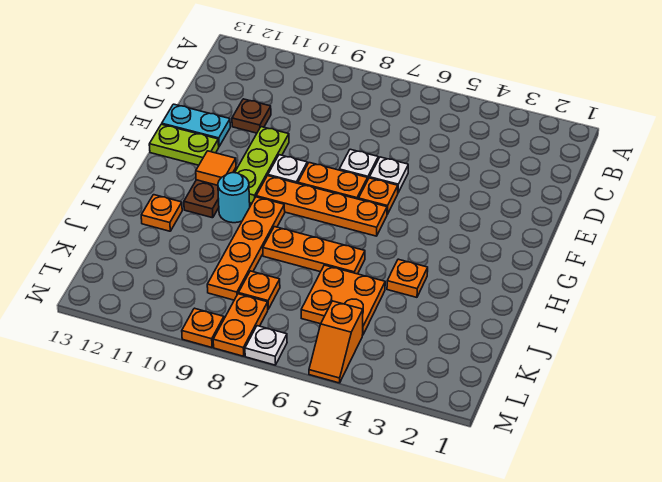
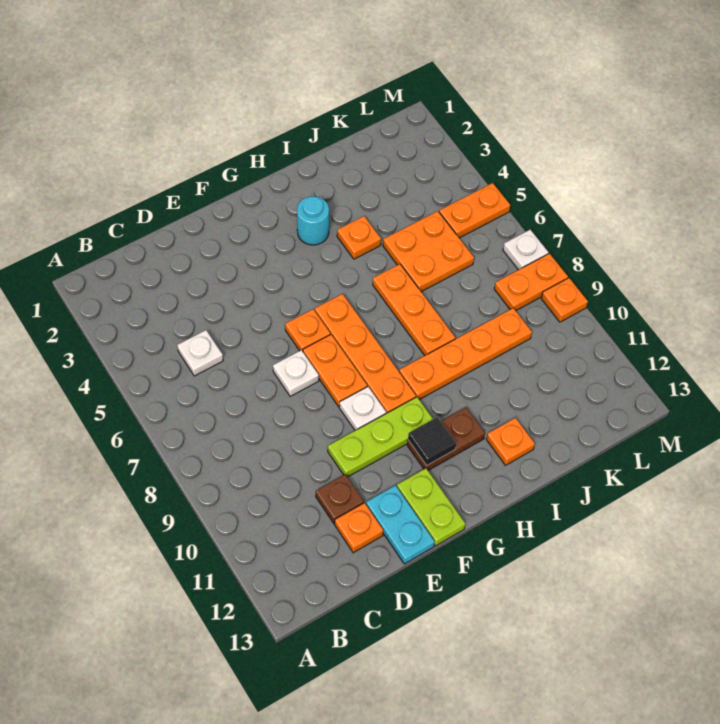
white plate E6 level 1 -> white plate C5 level 1
orange tile G11 level 2 -> black tile G11 level 2
cyan round brick H10 level 1 -> cyan round brick H3 level 1
orange plate K8 level 1 -> orange plate D12 level 1
orange slope L5:M5 level 1 top L -> orange plate L5:M5 level 1

